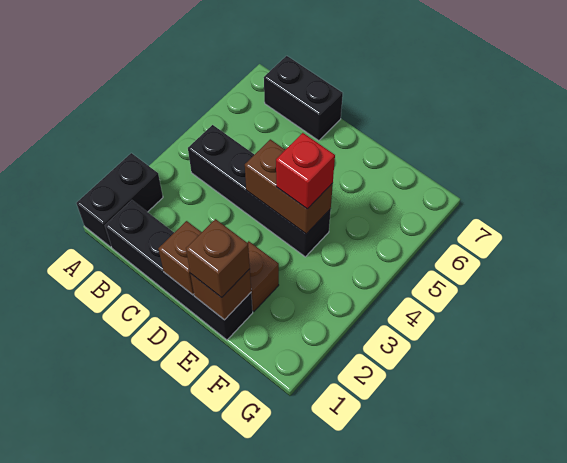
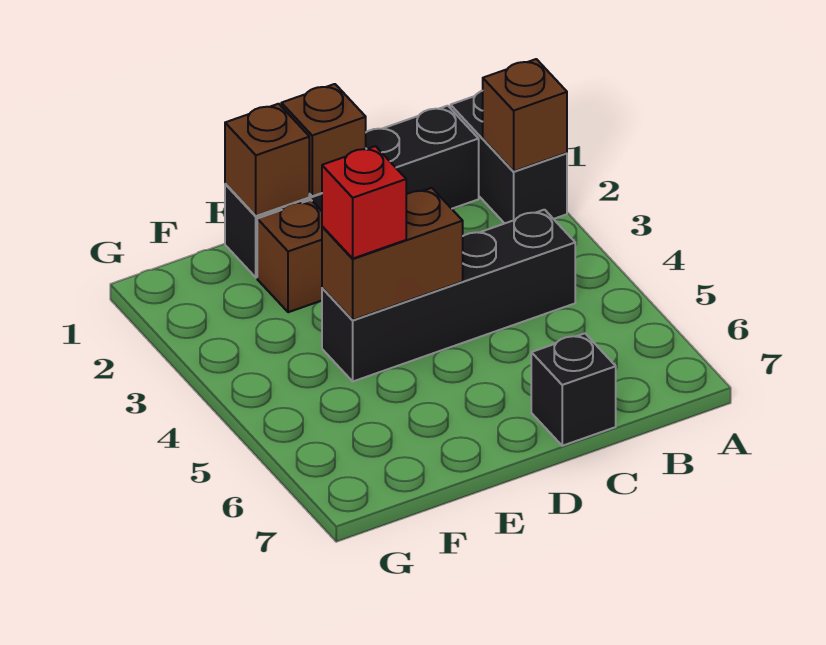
black brick B7:C7 level 1 -> black brick C7 level 1
brown brick E1 level 3 -> brown brick A2 level 2

